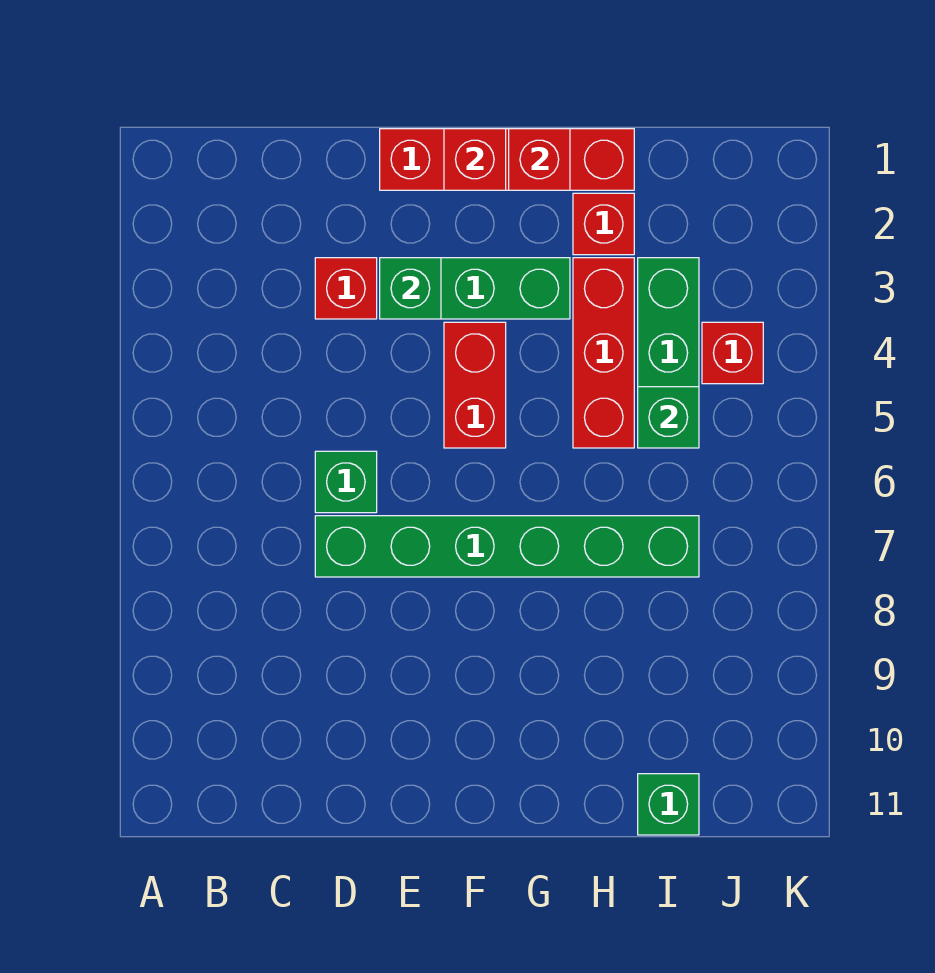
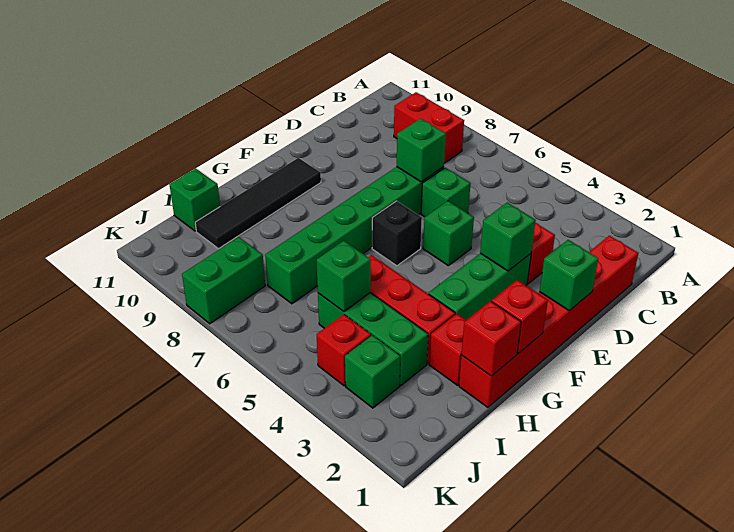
none -> green brick D7 level 2
red brick E1:H1 level 1 -> red brick C1:H1 level 1
none -> green brick E1 level 2
none -> green brick E5 level 1
red brick F1 level 2 -> red brick H1 level 2
red brick F4:F5 level 1 -> red brick B8:B9 level 1
none -> black brick F6 level 1
none -> black tile F10:I10 level 1
none -> green brick J3 level 1
none -> green brick J8:K8 level 1

